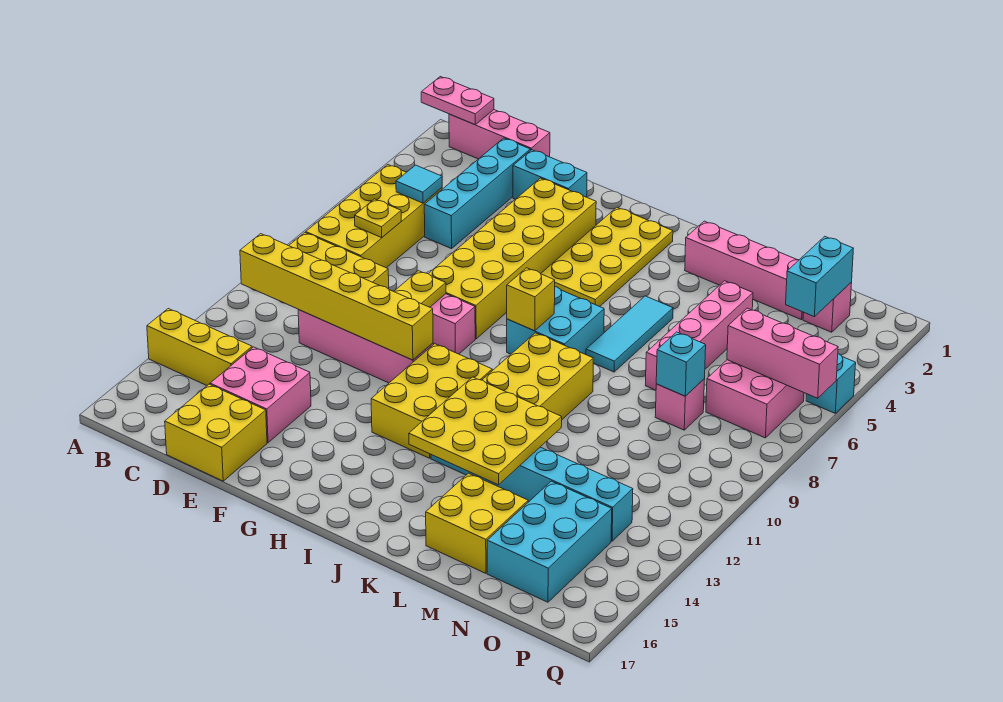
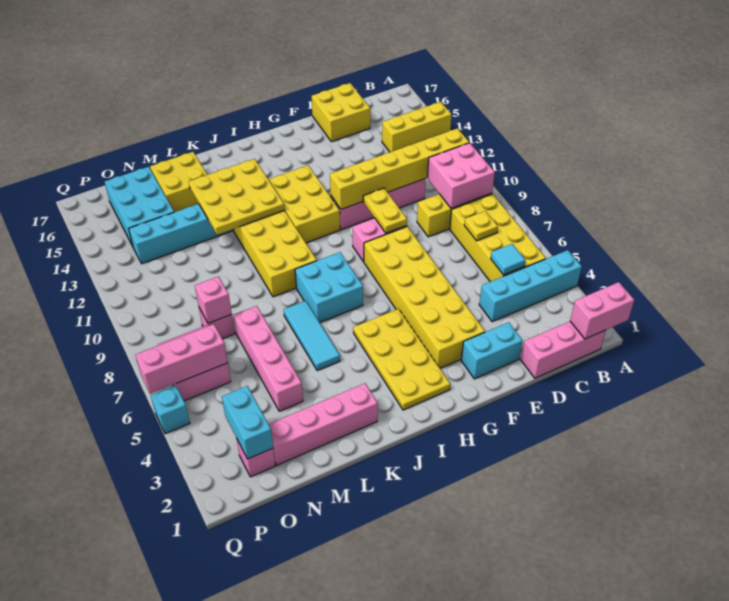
pink plate A1:B1 level 2 -> pink brick A1:B1 level 2
cyan brick D2:D5 level 1 -> cyan brick A4:D4 level 1
pink brick D14:E15 level 1 -> pink brick B9:C10 level 2
yellow brick I8 level 2 -> none
cyan brick N8 level 2 -> pink brick N8 level 2

